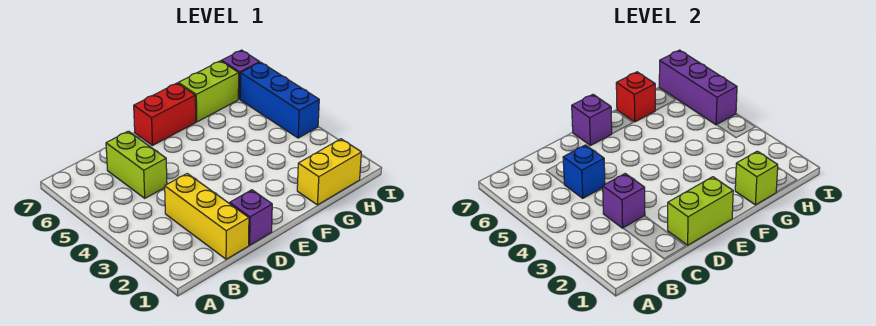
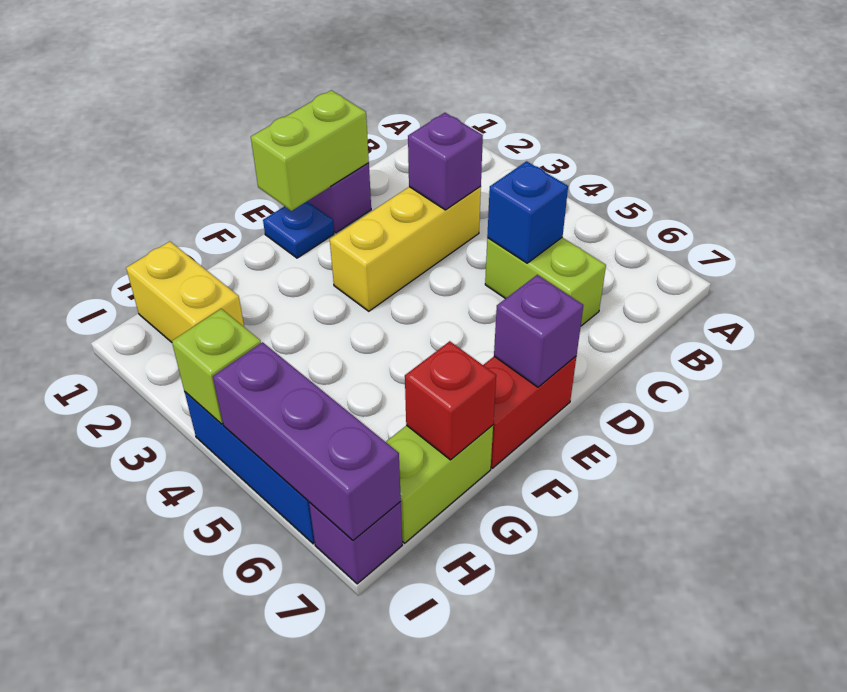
yellow brick C1:C3 level 1 -> yellow brick C3:E3 level 1
none -> blue plate E1 level 1
yellow brick G1:H1 level 1 -> yellow brick H1:H2 level 1
lime brick G1 level 2 -> lime brick I4 level 2

